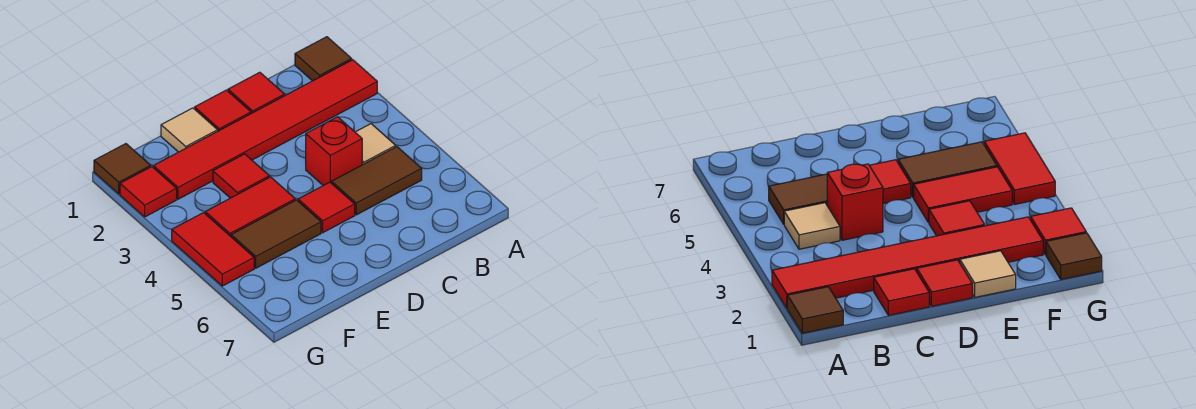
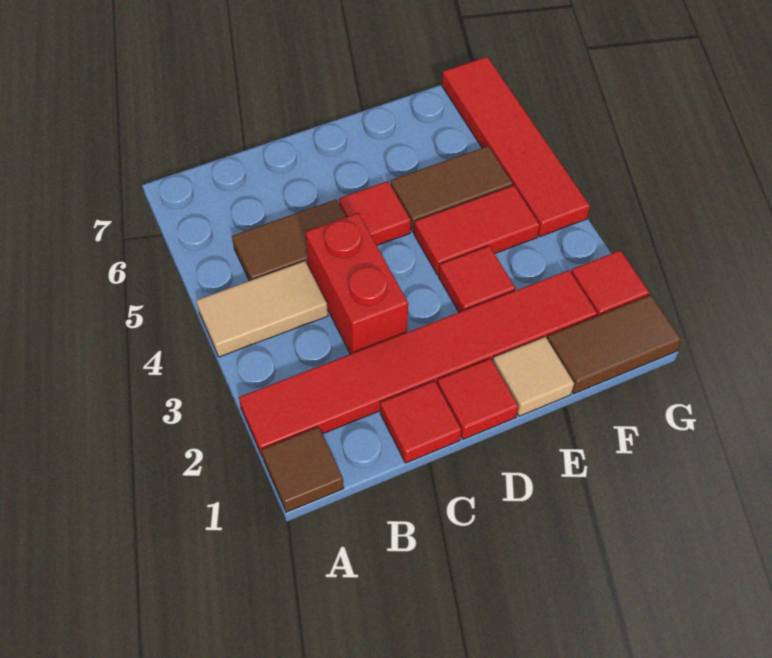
tan tile B4 level 1 -> tan tile A4:B4 level 1
red brick C4 level 1 -> red brick C3:C4 level 1
brown tile G1 level 1 -> brown tile F1:G1 level 1
red tile G4:G5 level 1 -> red tile G4:G7 level 1

